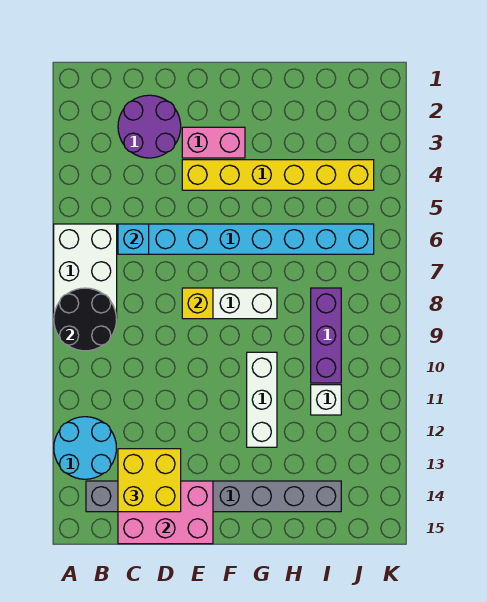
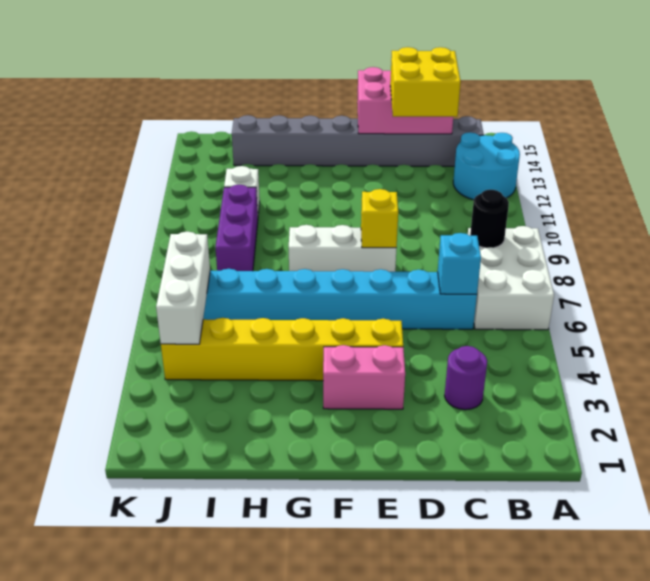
black round brick A8:B9 level 2 -> black round brick B8 level 2
purple round brick C2:D3 level 1 -> purple round brick C3 level 1
white brick G10:G12 level 1 -> white brick J4:J6 level 2

